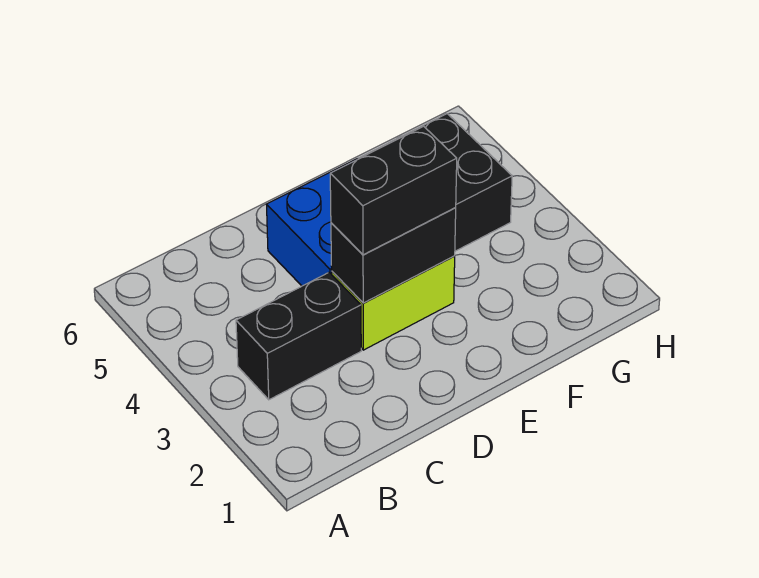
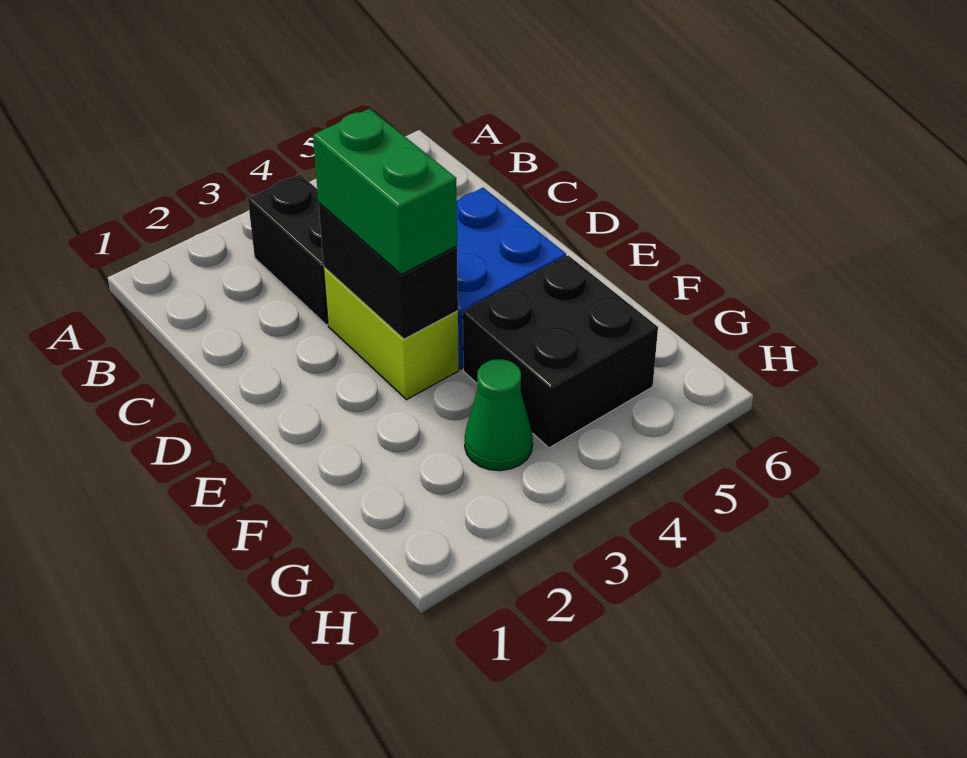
black brick D3:E3 level 3 -> green brick D3:E3 level 3
none -> green cone G3 level 1

